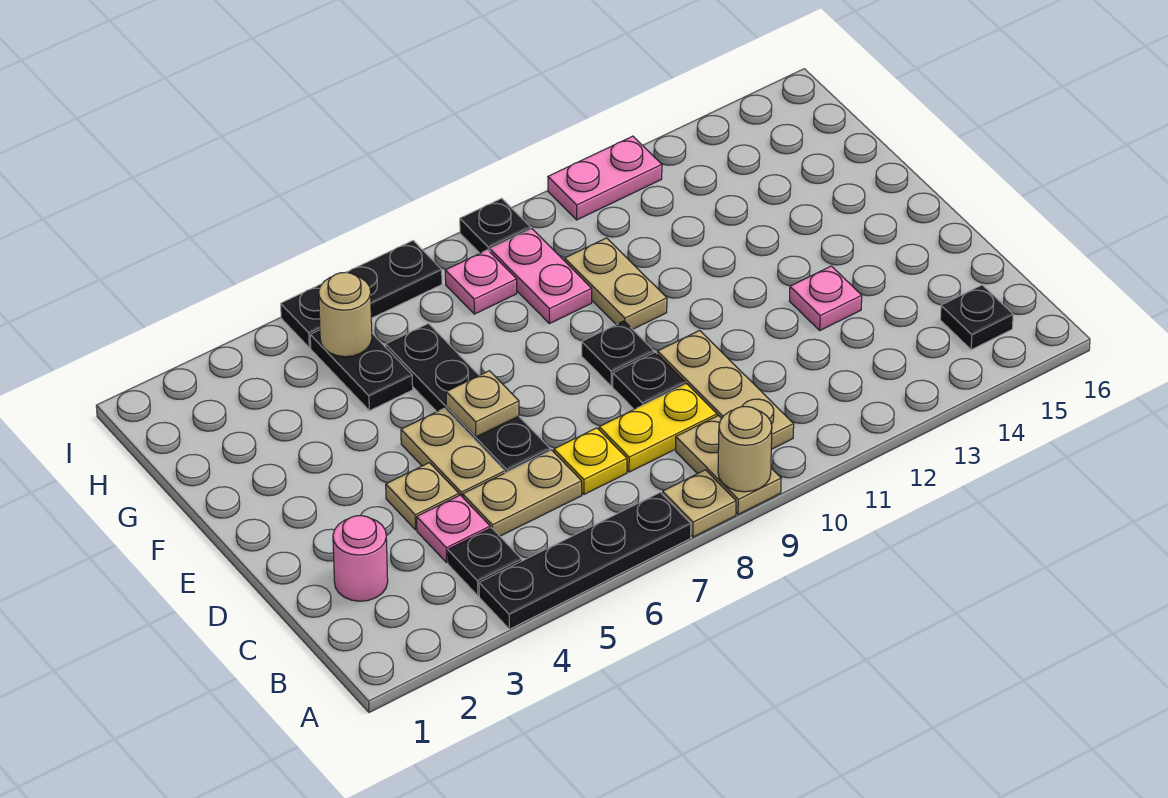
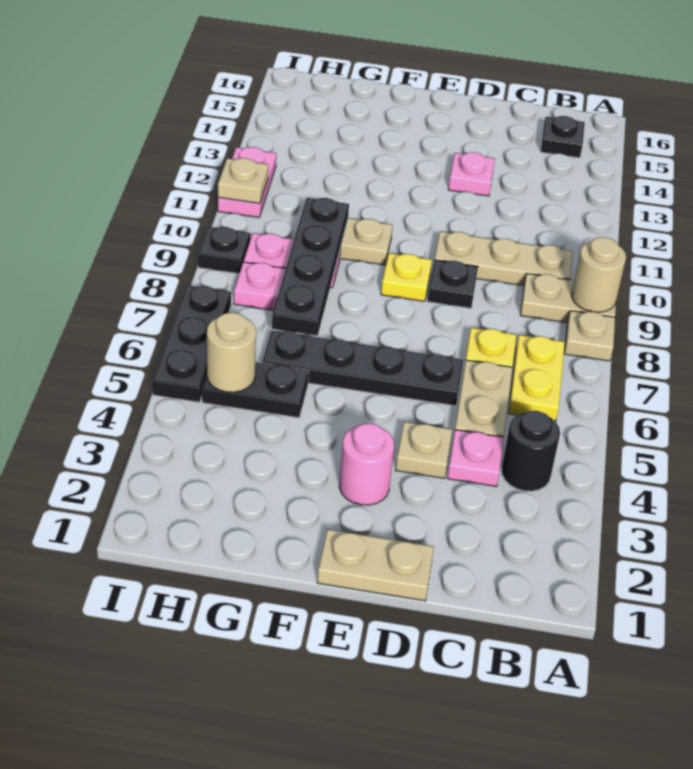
black plate A4:A7 level 1 -> black plate G7:G10 level 2
black plate B4 level 1 -> black round brick B4 level 1
pink round brick C2 level 1 -> pink round brick E3 level 1
yellow plate C8:C9 level 1 -> yellow plate B6:B7 level 1
tan plate D5:E5 level 1 -> tan plate D1:E1 level 1
tan plate E6 level 2 -> tan plate I11 level 2
black plate E9 level 1 -> yellow plate E9 level 1

